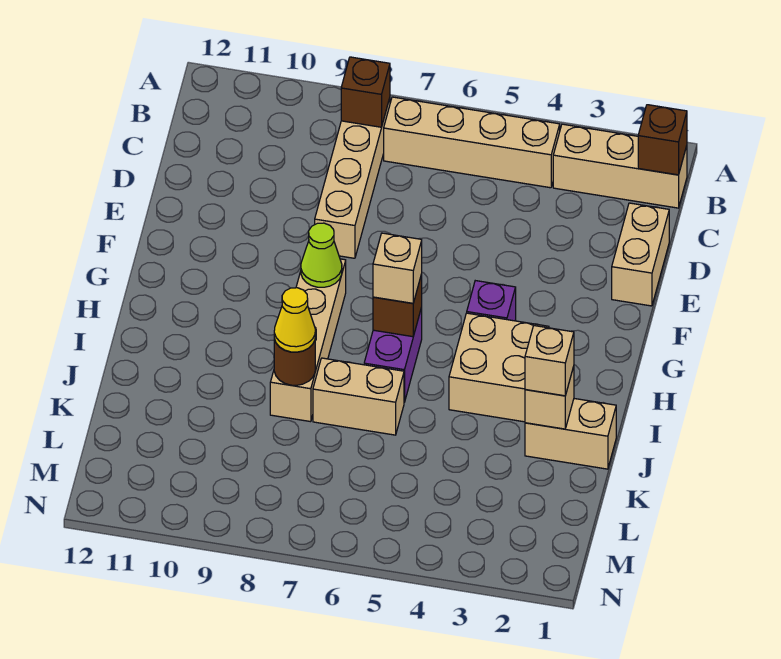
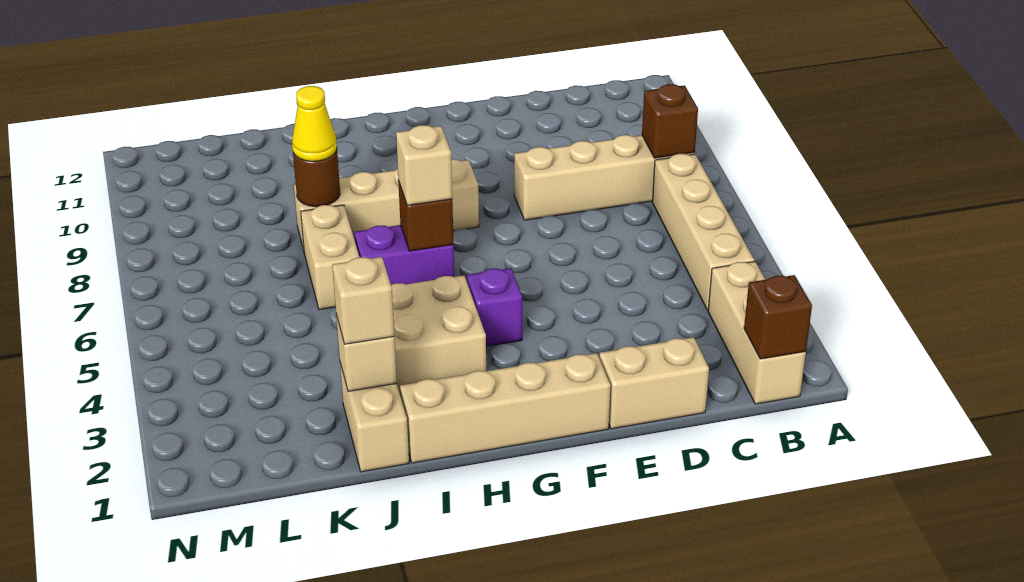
none -> tan brick F1:I1 level 1
lime cone G8 level 2 -> none

